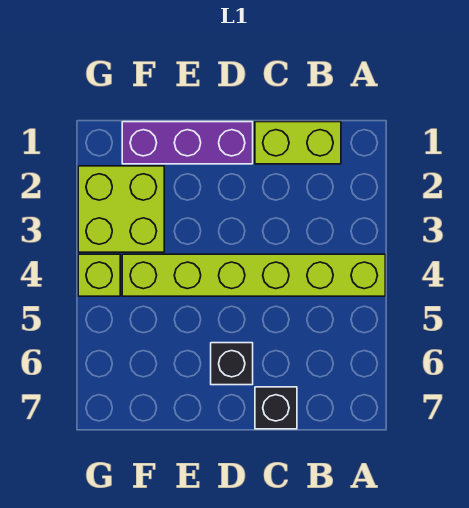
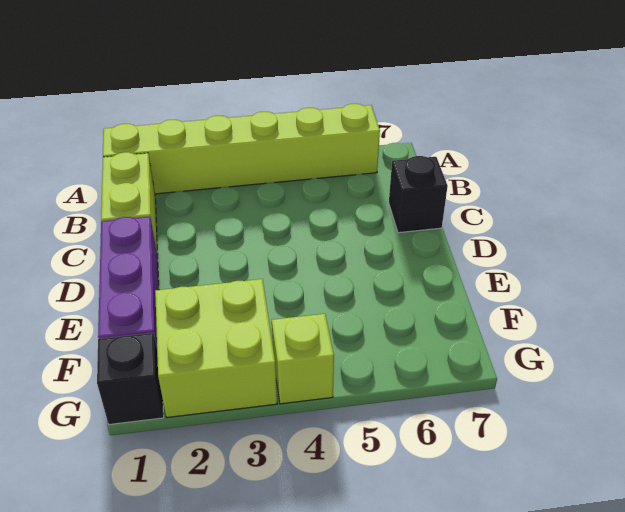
lime brick A4:F4 level 1 -> lime brick A1:A6 level 1
black brick D6 level 1 -> black brick G1 level 1

